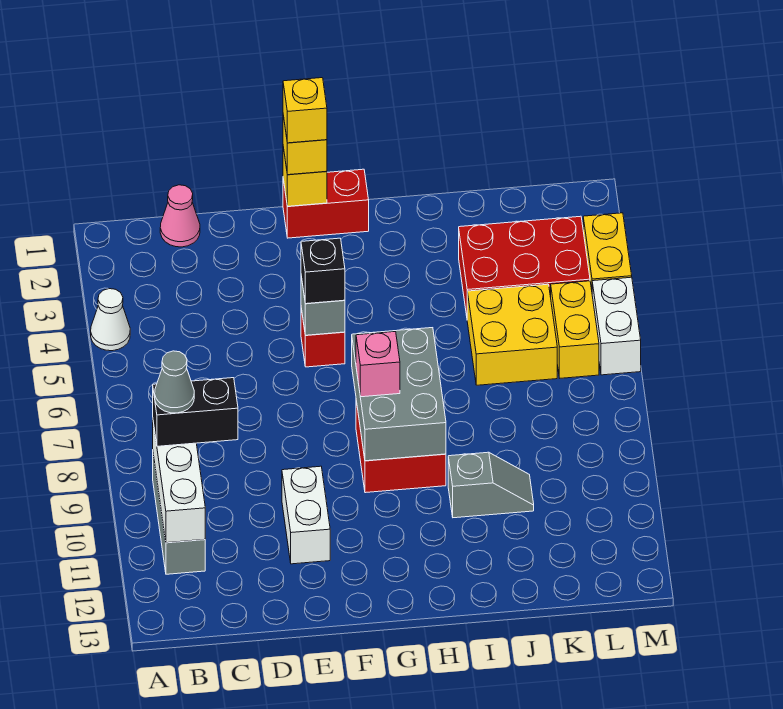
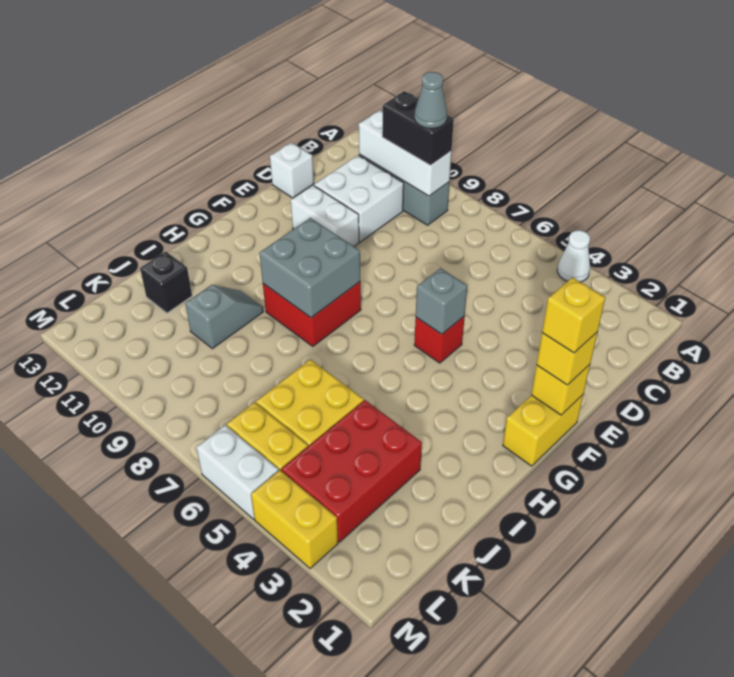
black brick B9:C9 level 3 -> black brick B9:B10 level 3
pink cone C1 level 1 -> none
none -> white brick C10:D11 level 1
none -> white brick D13 level 1
red brick F1:G1 level 1 -> yellow brick F1:G1 level 1
black brick F5 level 3 -> black brick J12 level 1
grey brick G7:H9 level 2 -> grey brick G8:H9 level 2
pink brick G8 level 3 -> none
grey slope I10:J10 level 1 top I -> grey slope I10:J10 level 1 top J

